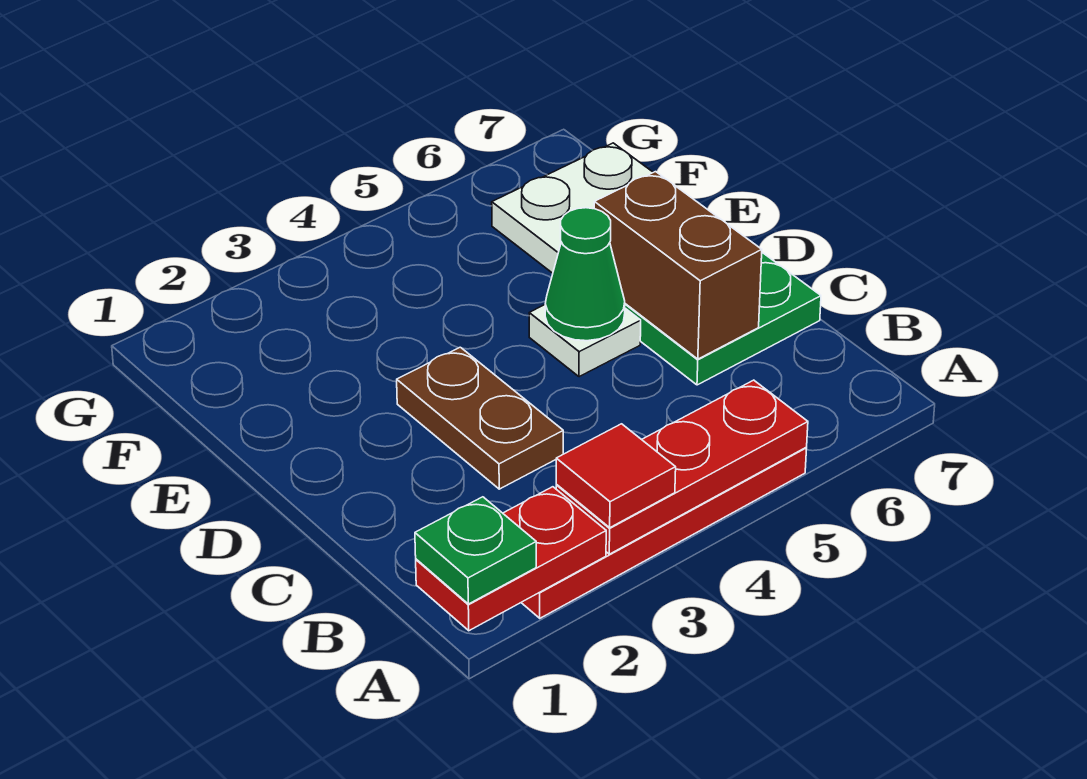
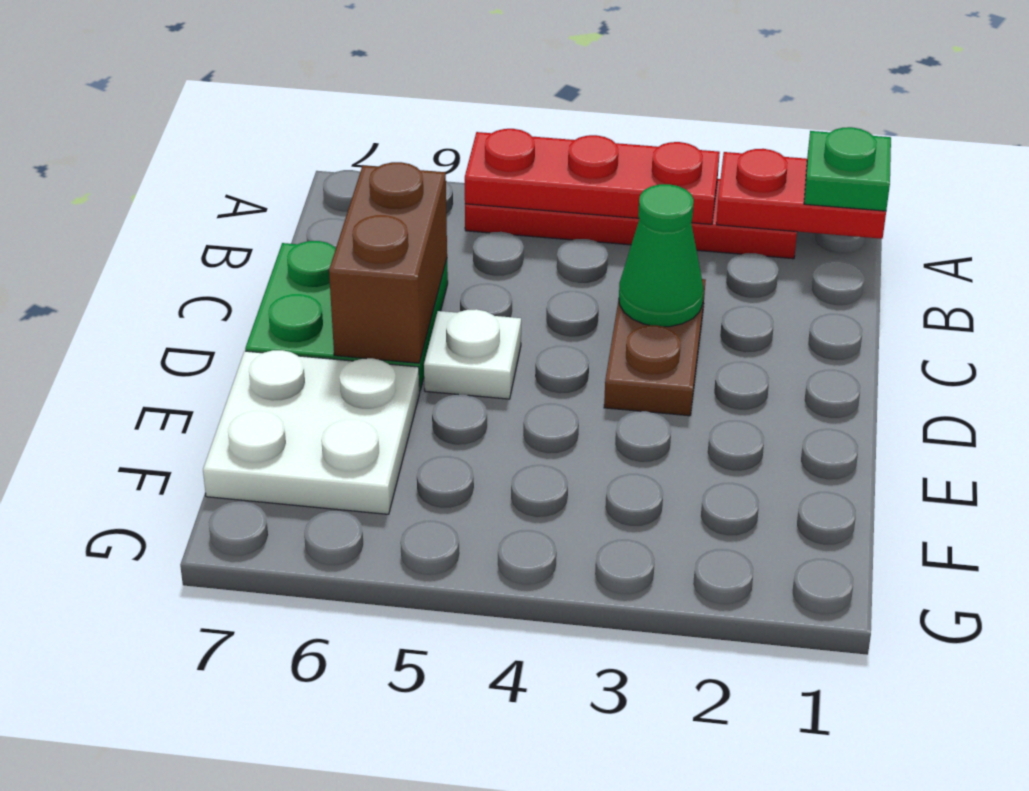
red tile A3 level 3 -> none
green cone D5 level 2 -> green cone C3 level 2

